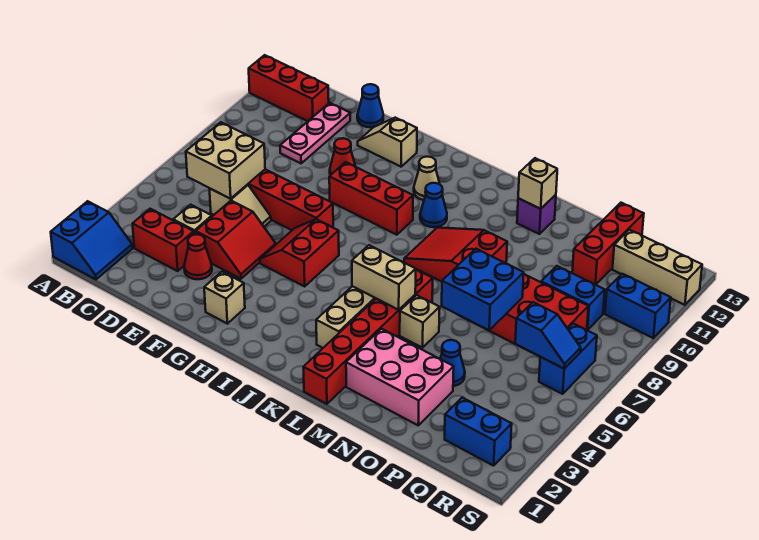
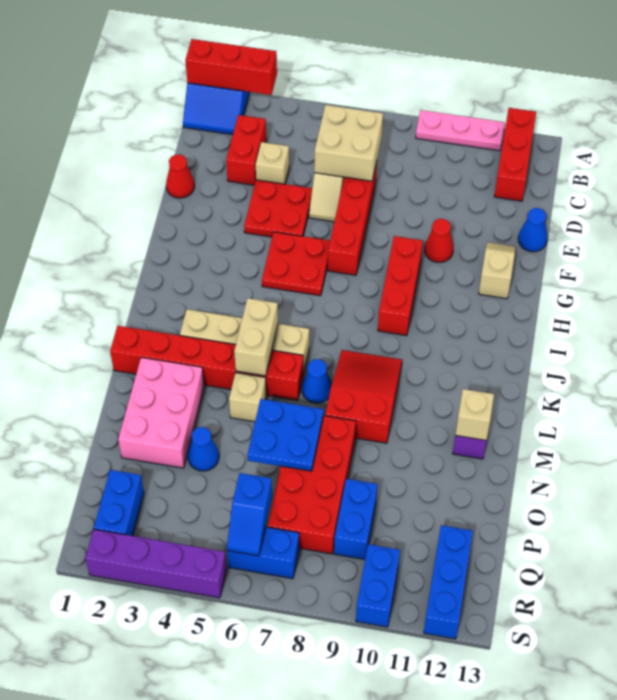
pink plate D10:D12 level 1 -> pink plate A9:A11 level 1
red cone E3 level 1 -> red cone E1 level 1
red slope E4:F5 level 1 top E -> red plate E4:F5 level 1
tan brick G2 level 1 -> none
red slope G5:H6 level 1 top H -> red plate G5:H6 level 1
tan cone I11 level 1 -> none
blue cone J10 level 1 -> blue cone L7 level 1
blue brick N6:O7 level 2 -> blue plate N6:O7 level 2
red brick P11:P13 level 1 -> red brick A1:A3 level 2
tan brick Q12:S12 level 1 -> blue brick Q12:S12 level 1
none -> purple brick S2:S5 level 1

